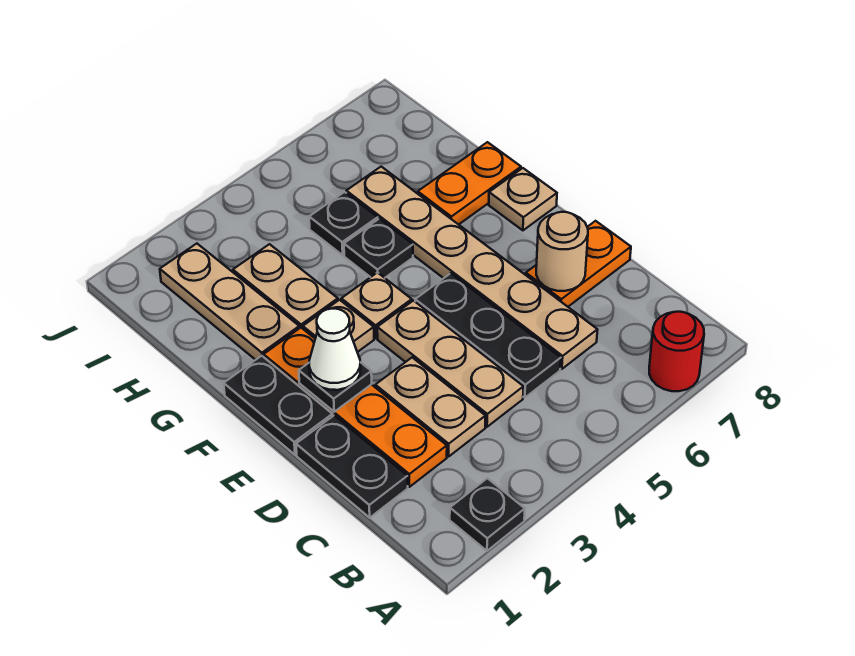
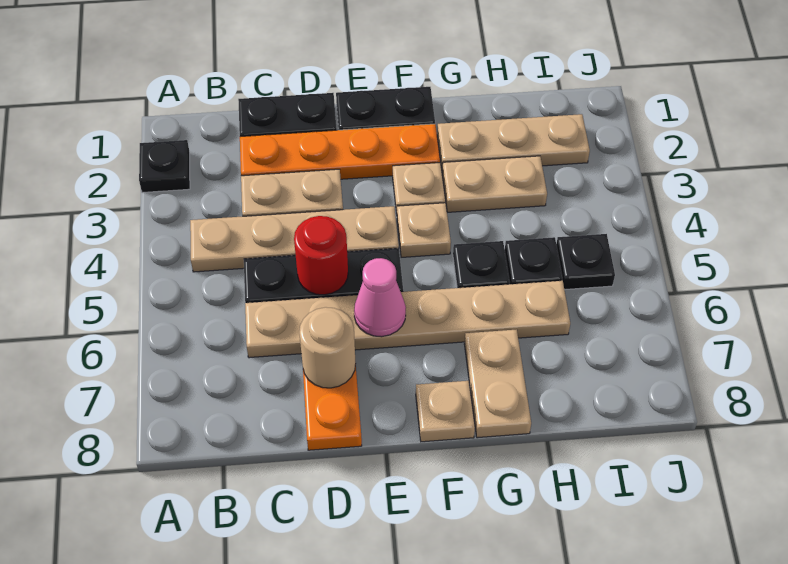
red round brick A7 level 1 -> red round brick D5 level 2
tan plate C4:E4 level 1 -> tan plate B4:E4 level 1
black plate E2 level 2 -> black plate I5 level 1
white cone E2 level 3 -> none
none -> pink cone E6 level 2
orange plate G7:G8 level 1 -> tan plate G7:G8 level 1

